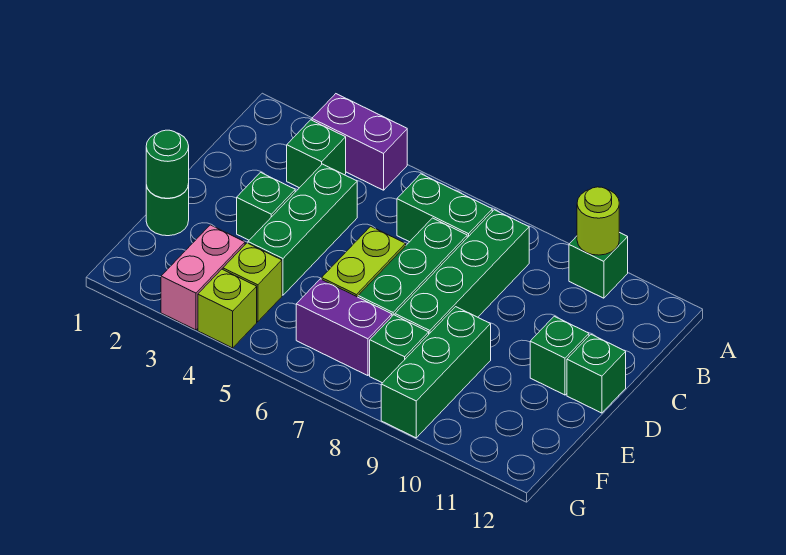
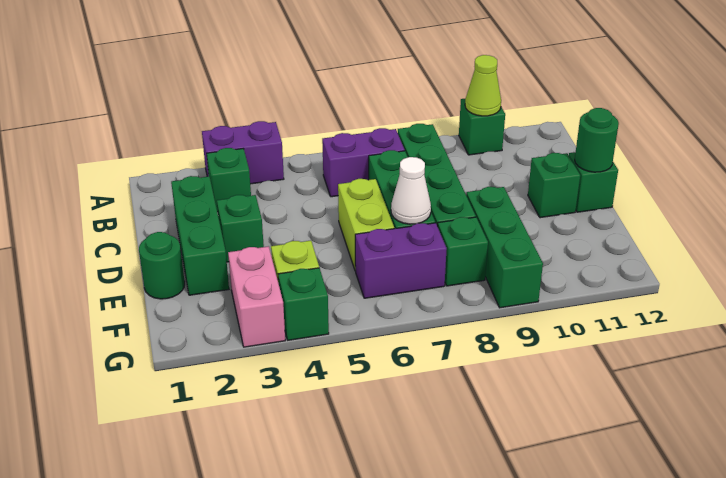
lime round brick A10 level 2 -> lime cone A10 level 2
green brick B6:B7 level 1 -> purple brick B6:B7 level 1
green brick C4:E4 level 1 -> green brick C2:E2 level 1
green round brick E1 level 2 -> green round brick D12 level 2
none -> white cone E7 level 2
lime brick G4 level 1 -> green brick G4 level 1

